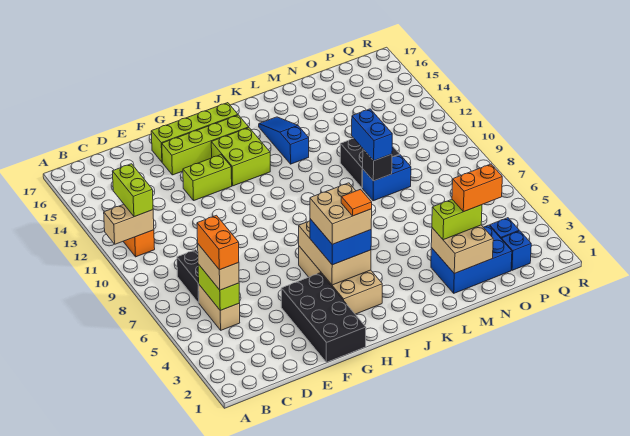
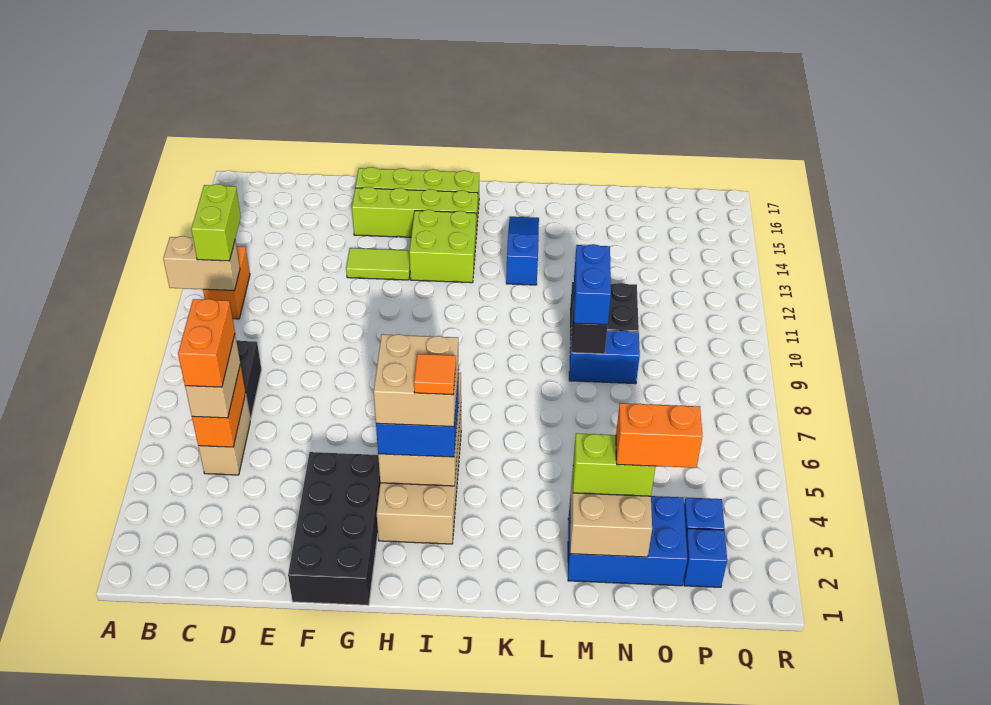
lime brick C5:C6 level 2 -> orange brick C5:C6 level 2
lime brick F13:G13 level 1 -> lime tile F13:G13 level 1

